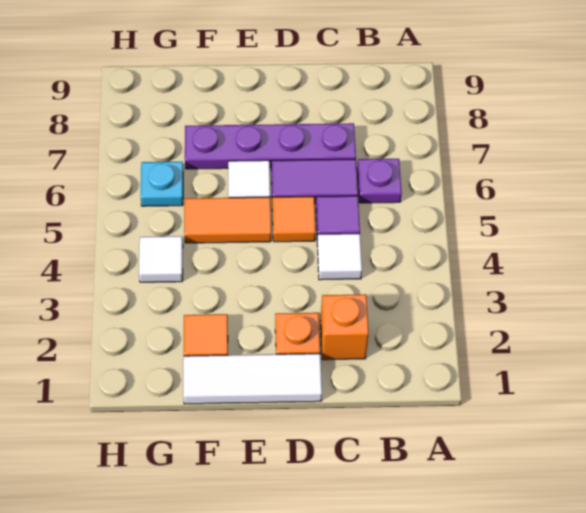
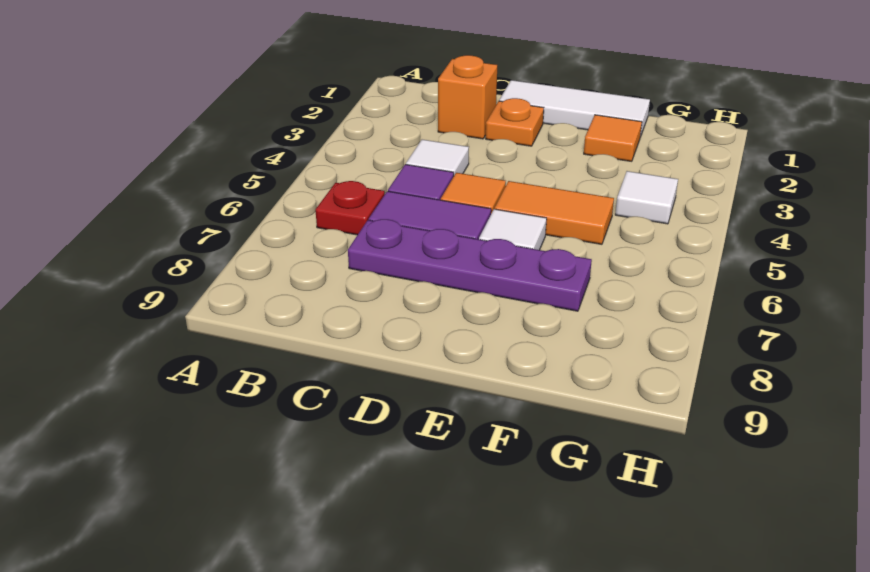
purple plate B6 level 1 -> red plate B6 level 1
cyan plate G6 level 1 -> none

